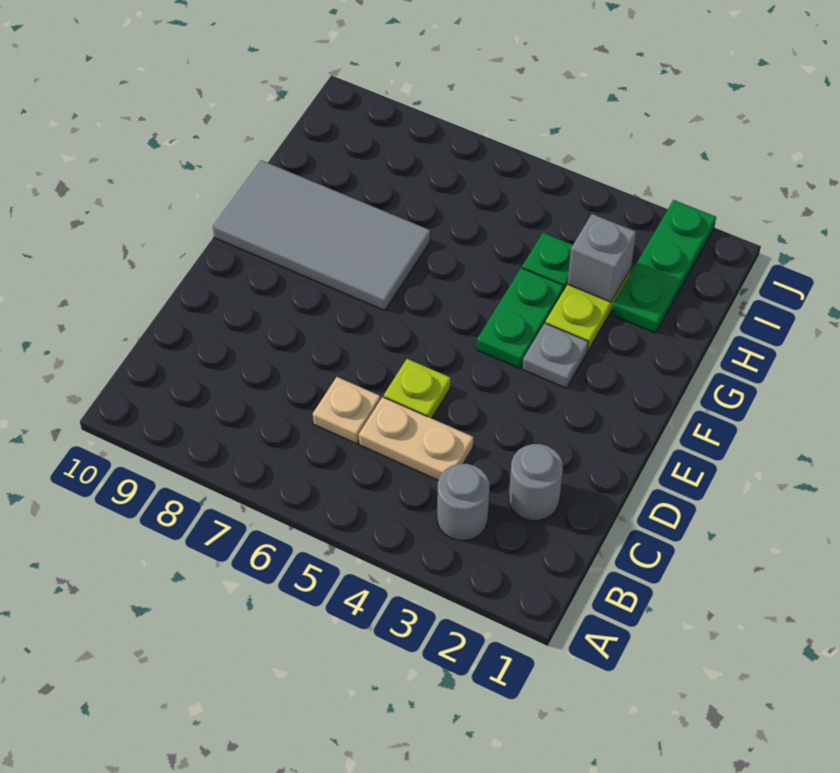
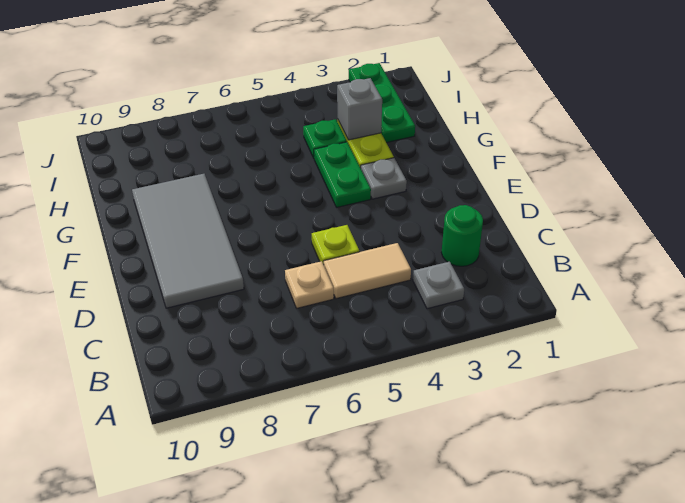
grey round brick B3 level 1 -> grey plate B3 level 1
grey round brick C2 level 1 -> green round brick C2 level 1
tan plate C4:C5 level 1 -> tan tile C4:C5 level 1
grey tile F7:G10 level 1 -> grey tile D8:G9 level 1

